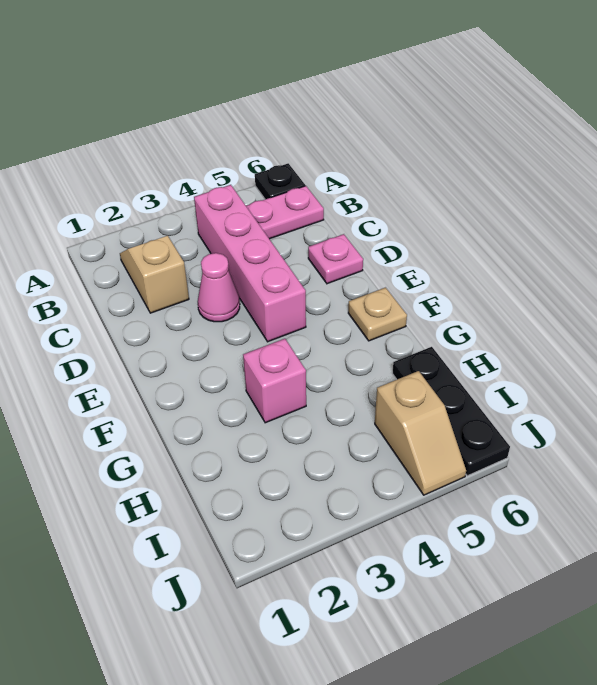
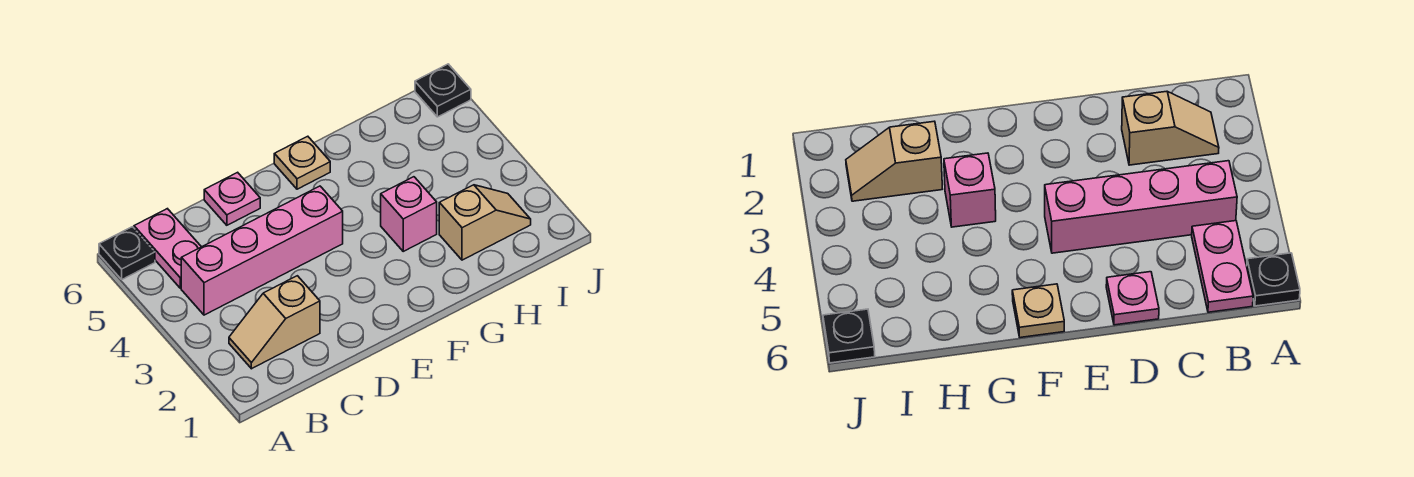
pink cone D3 level 1 -> none
black plate H6:J6 level 1 -> black plate J6 level 1
tan slope I5:J5 level 1 top I -> tan slope H2:I2 level 1 top H

